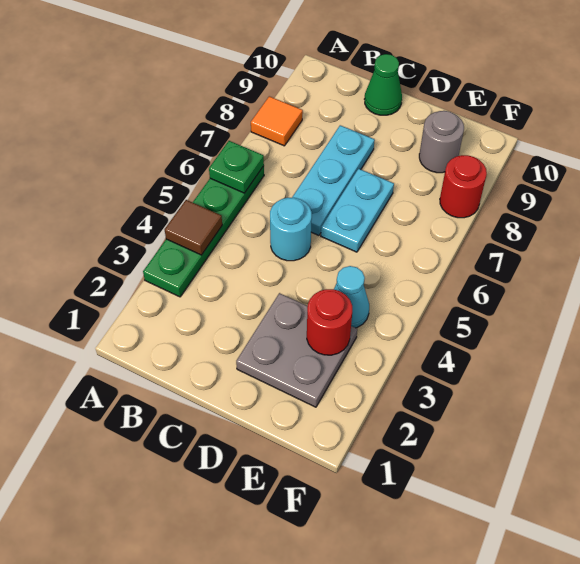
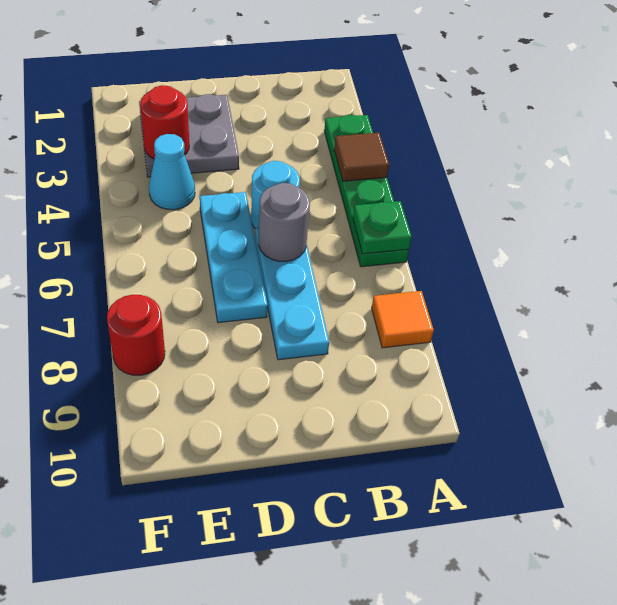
green cone C10 level 1 -> none
cyan plate D6:D7 level 1 -> cyan plate D5:D7 level 1
grey round brick E9 level 1 -> grey round brick C6 level 2

